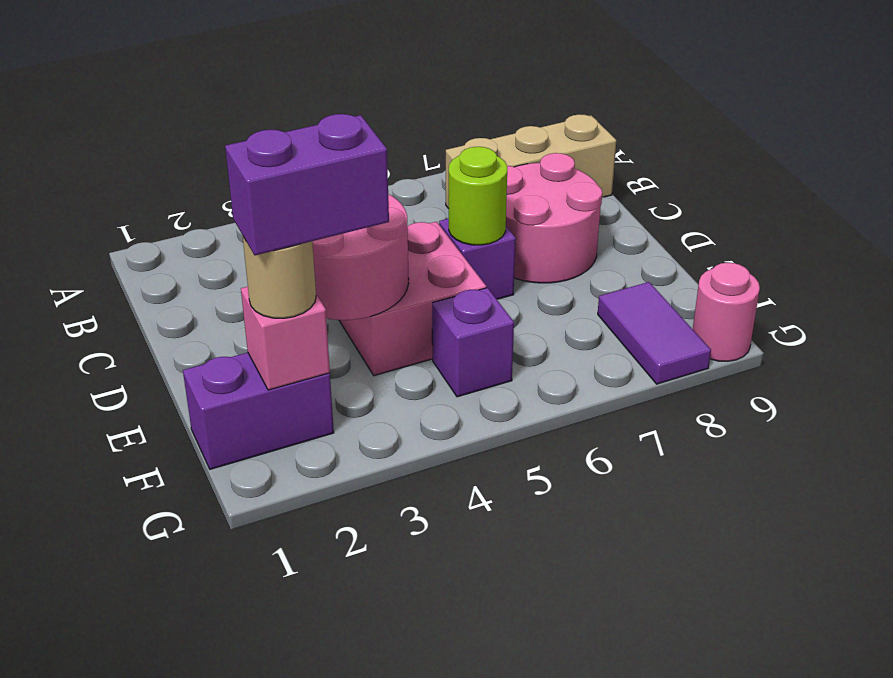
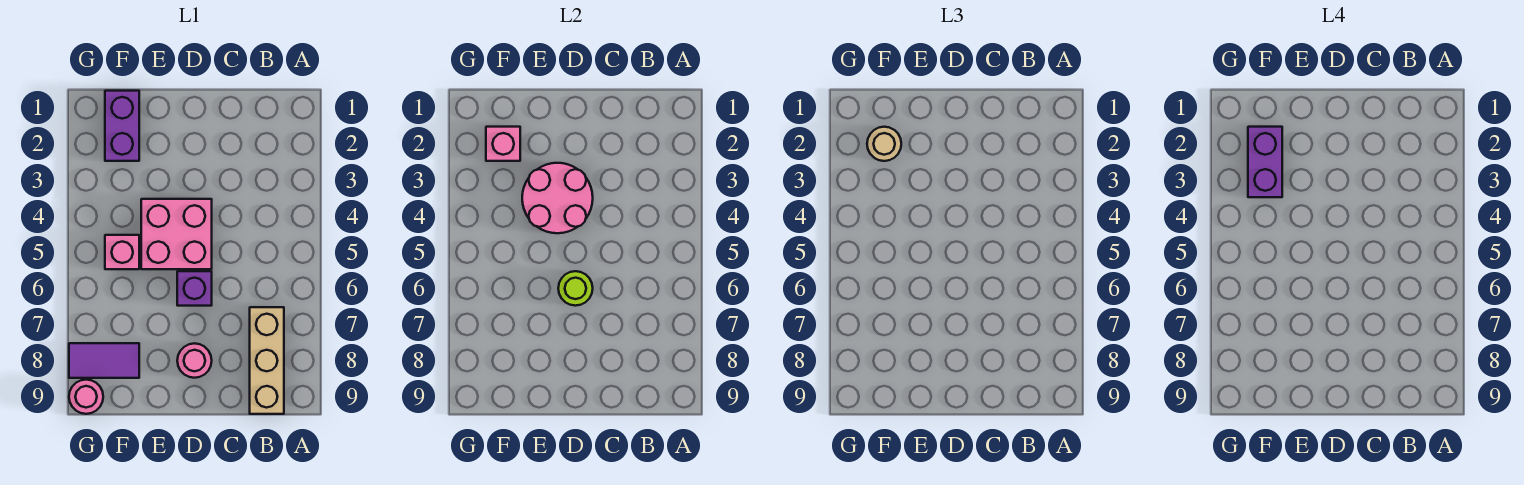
pink round brick C7:D8 level 1 -> pink round brick D8 level 1
purple brick F5 level 1 -> pink brick F5 level 1

